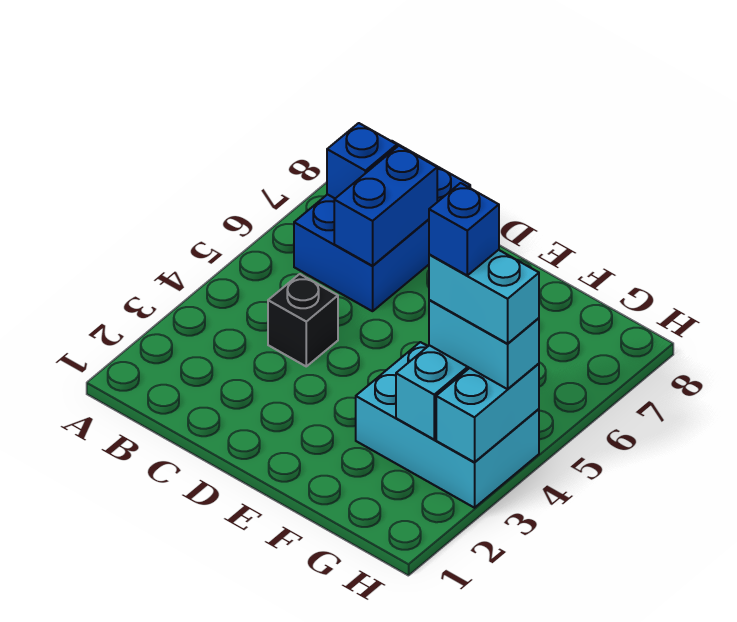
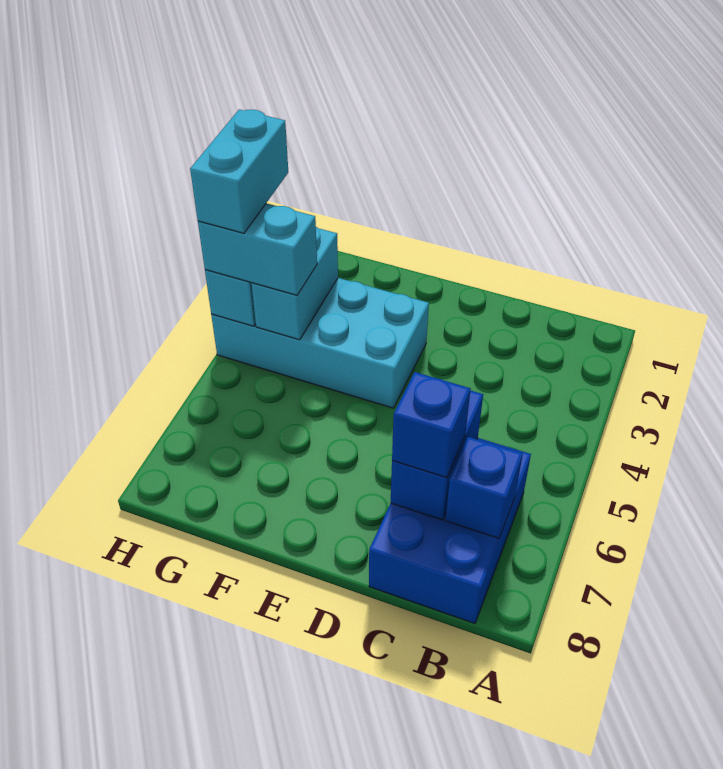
black brick C4 level 1 -> none
cyan brick F3:H4 level 1 -> cyan brick E3:H4 level 1
cyan brick G4:H4 level 4 -> cyan brick H3:H4 level 4
blue brick G4 level 5 -> blue brick C7 level 3

